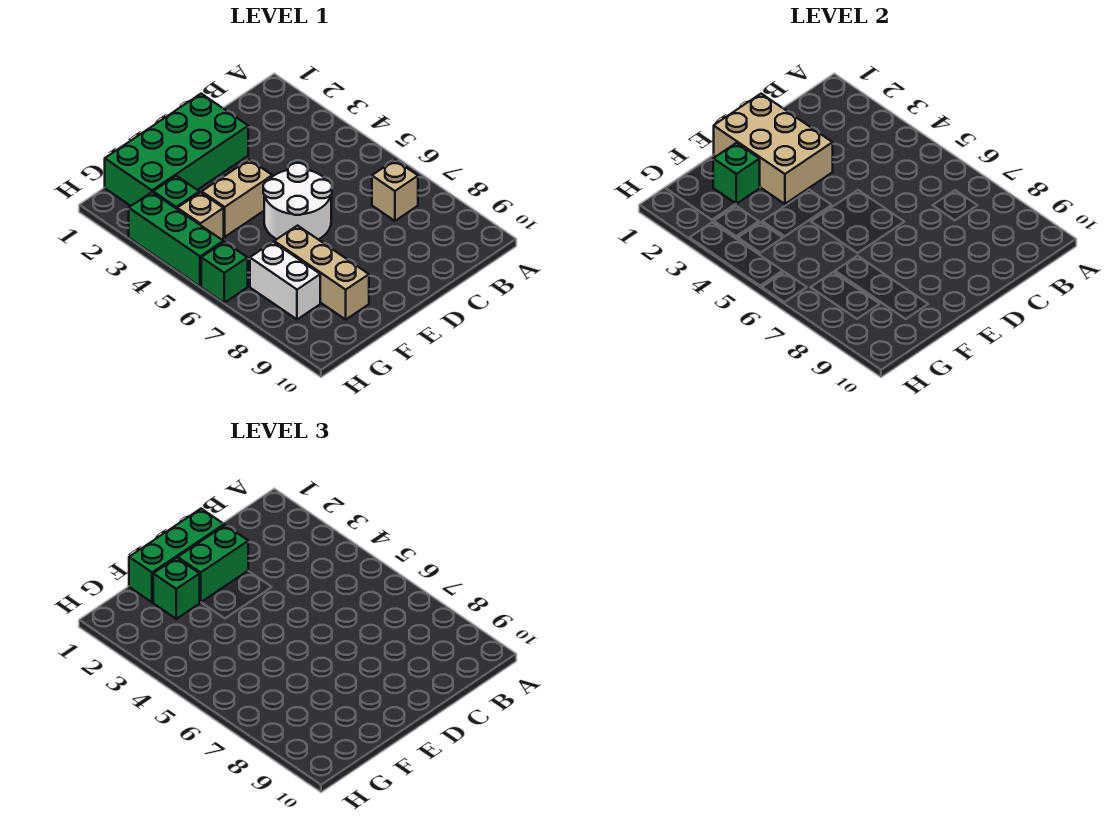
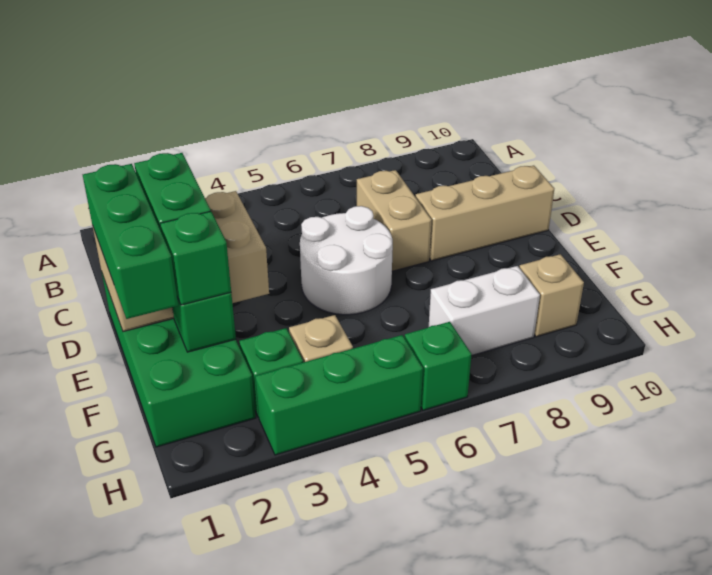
tan brick B7 level 1 -> tan brick G9 level 1
tan brick E4:F4 level 1 -> tan brick C7:D7 level 1
tan brick F7:F9 level 1 -> tan brick D8:D10 level 1

